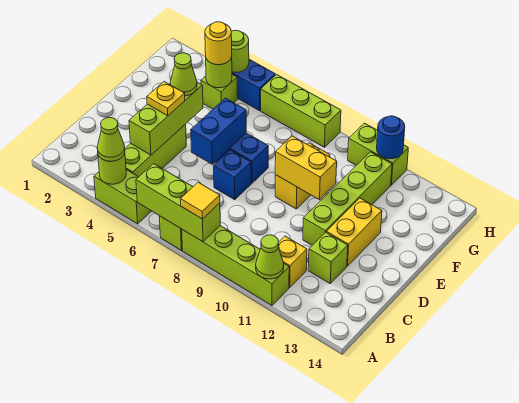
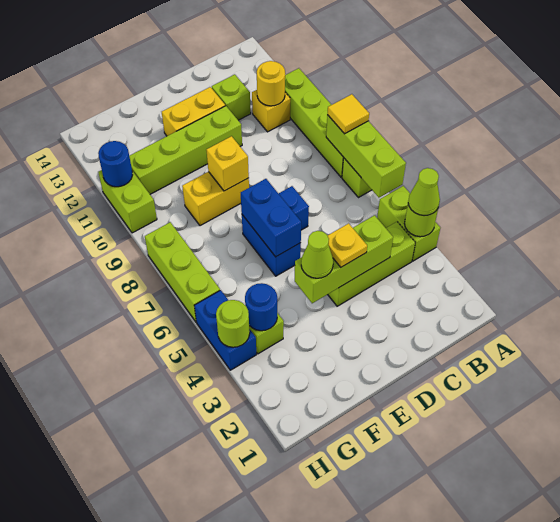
lime cone A11 level 2 -> none
blue brick D6:E6 level 2 -> blue brick E6:E7 level 2
yellow brick E9:E10 level 2 -> yellow brick E9 level 2
lime round brick G4 level 2 -> blue round brick G4 level 2
yellow round brick G4 level 3 -> yellow round brick B11 level 2

